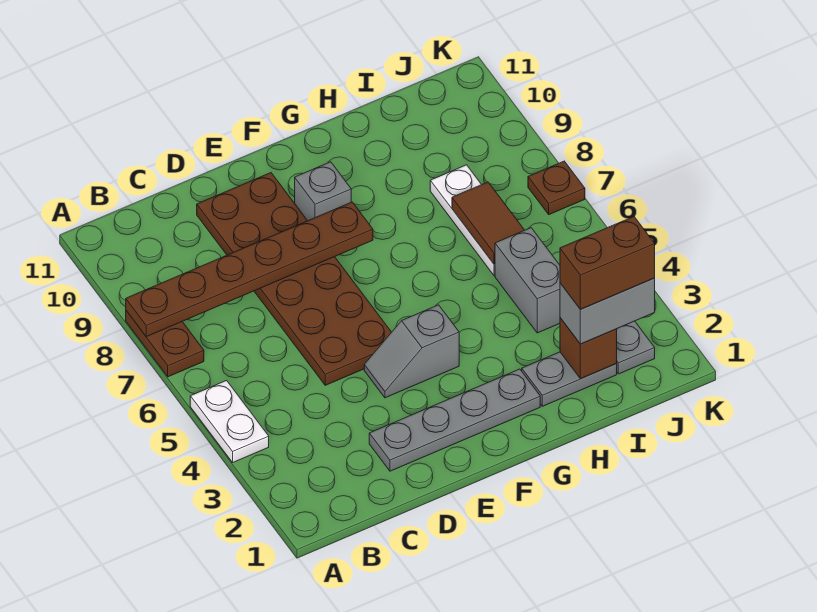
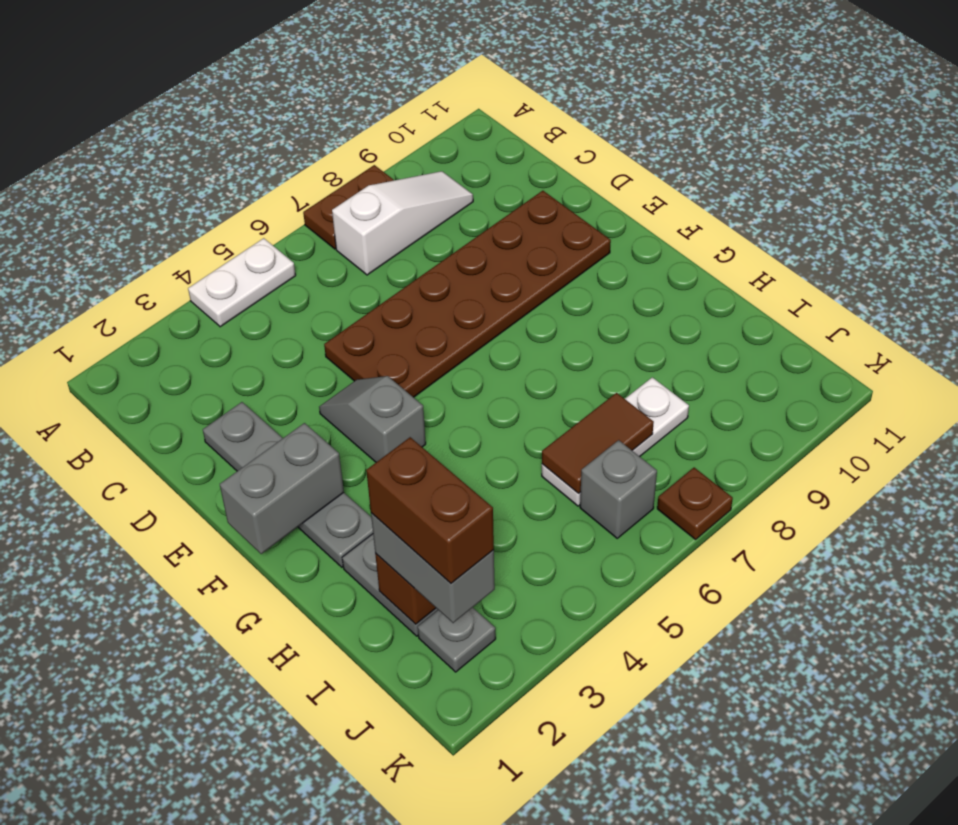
brown plate A8:F8 level 2 -> none
none -> white slope B7:B9 level 1 top 7
grey brick F9 level 1 -> grey brick J6 level 1
grey brick I4:I5 level 1 -> grey brick F1:F2 level 2

